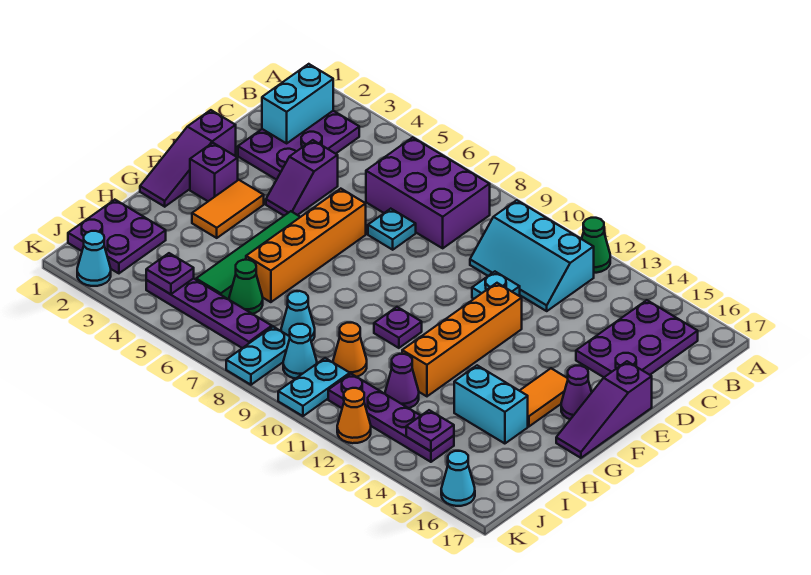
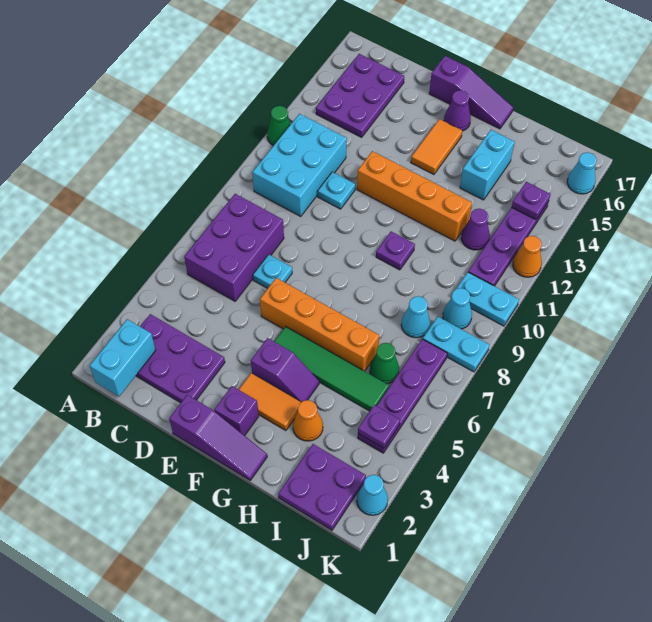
cyan brick B2:C2 level 2 -> cyan brick B1:B2 level 2
cyan slope B10:C12 level 1 top B -> cyan brick B10:C12 level 1
purple plate B15:D16 level 1 -> purple plate B14:C16 level 1
purple slope D4:E4 level 1 top D -> purple slope F4:G4 level 1 top F
orange tile F15:G15 level 1 -> orange tile F14:F15 level 1
orange cone I10 level 1 -> orange cone H3 level 1

